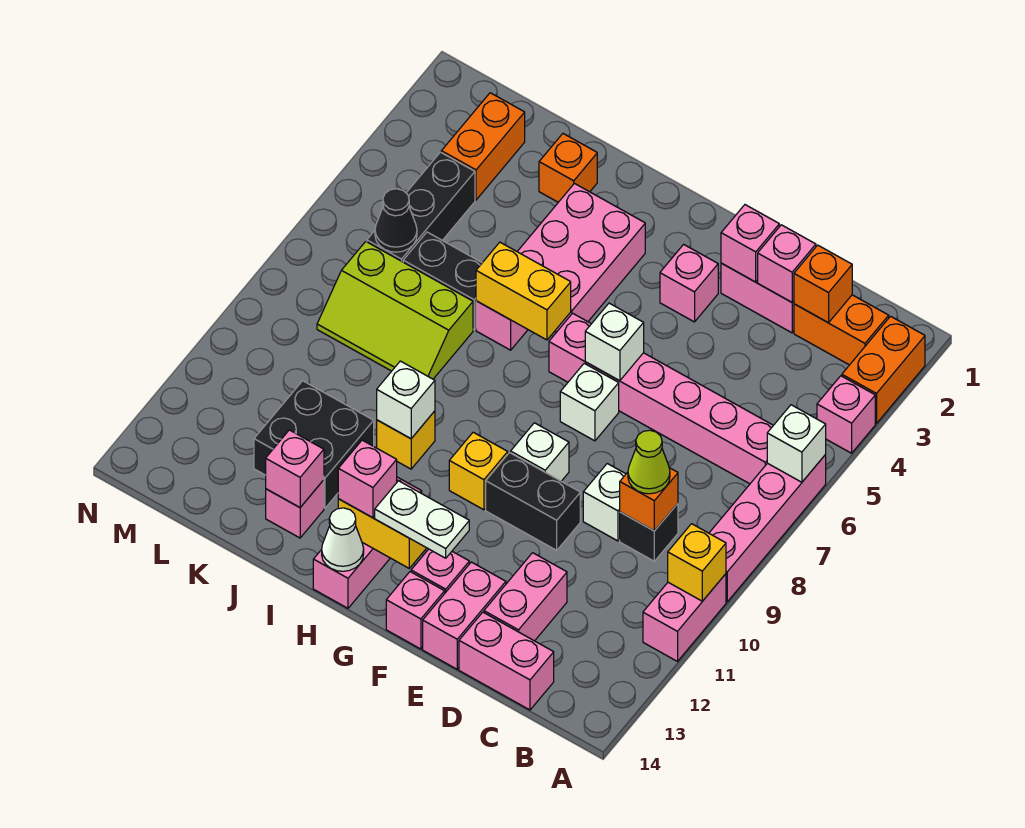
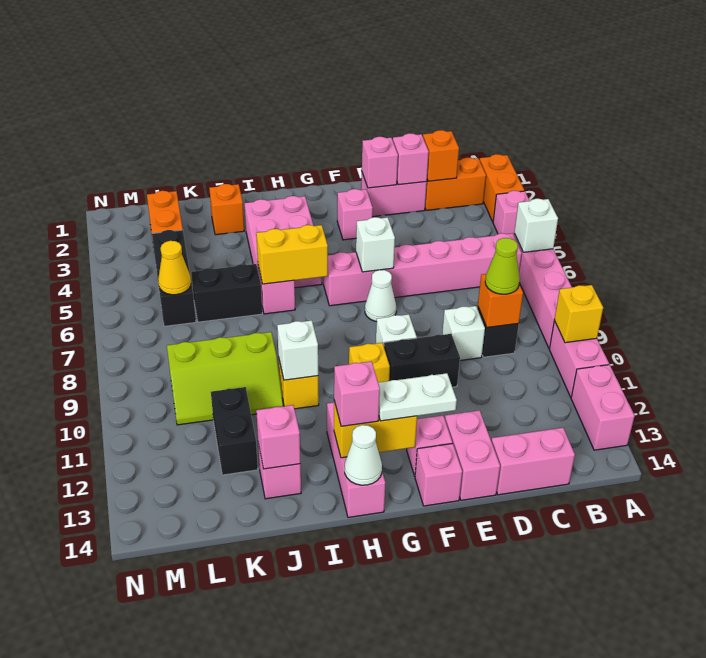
pink brick D12:D13 level 1 -> pink brick A12:A13 level 1
white brick F7 level 1 -> white cone F7 level 1
lime slope J7:L8 level 1 top 7 -> lime slope J9:L10 level 1 top 9
black brick J11:K12 level 1 -> black brick K11:K12 level 1
black cone L6 level 2 -> yellow cone L6 level 2

